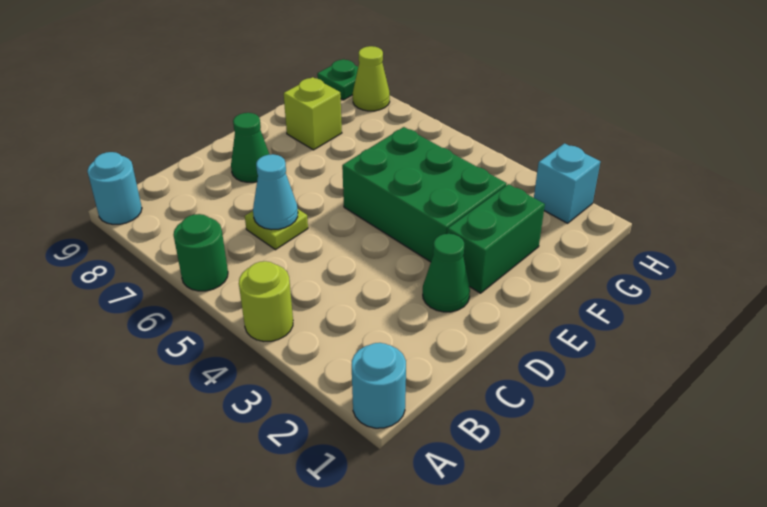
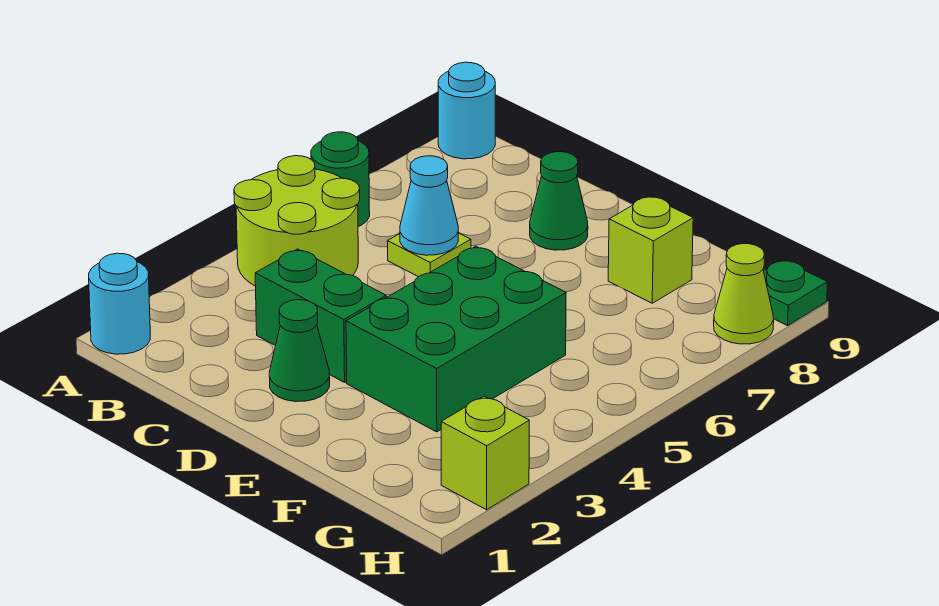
lime round brick A4 level 1 -> lime round brick A4:B5 level 1
green brick E2:F2 level 1 -> green brick C3:D3 level 1
cyan brick H2 level 1 -> lime brick H2 level 1

